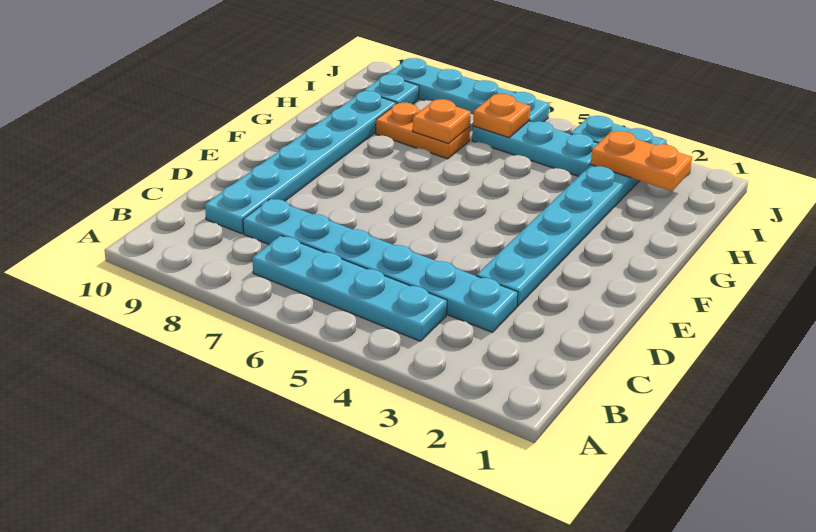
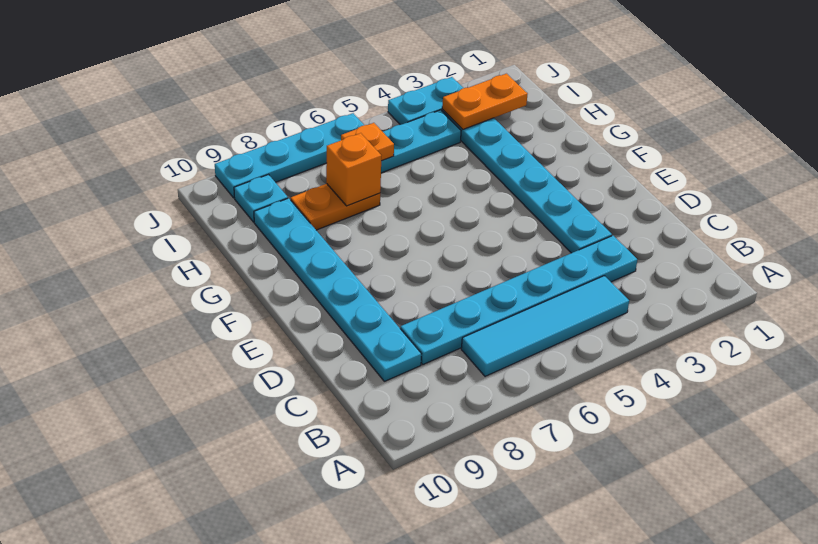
cyan plate B4:B7 level 1 -> cyan tile B4:B7 level 1
orange plate H7 level 2 -> orange brick H7 level 2

